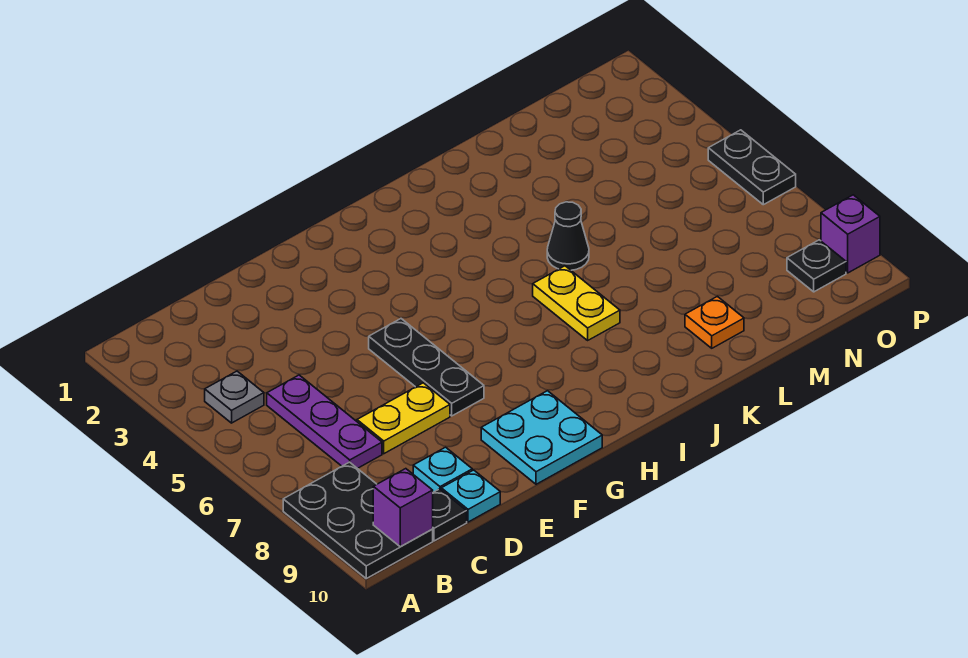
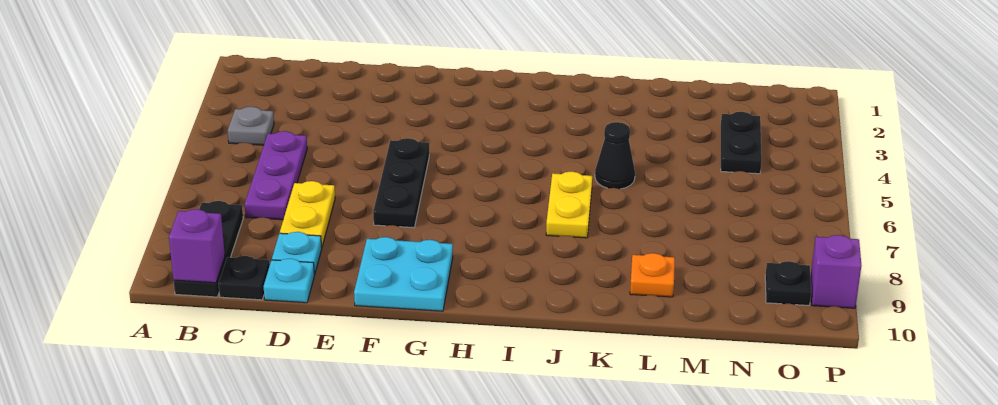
black plate A8:B10 level 1 -> black plate B8:B10 level 1
yellow plate D7:E7 level 1 -> yellow plate D7:D8 level 1
black plate P5:P6 level 1 -> black plate N3:N4 level 1

